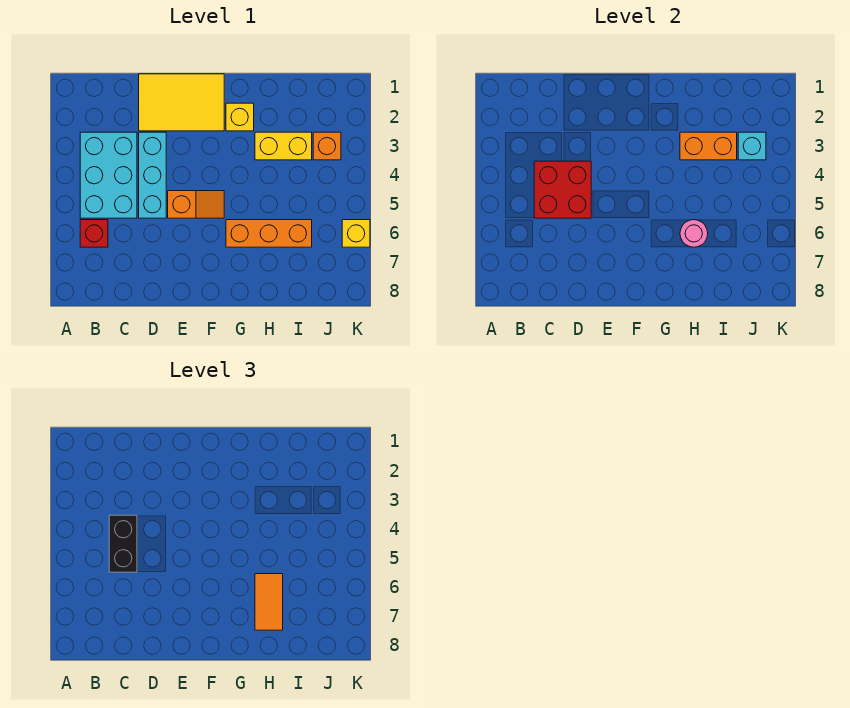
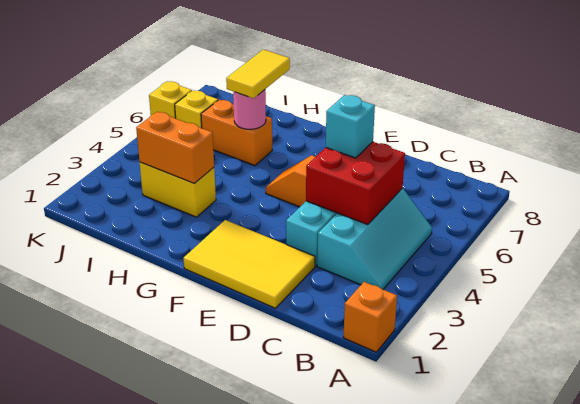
cyan brick B3:C5 level 1 -> cyan slope B3:C5 level 1 top C
red brick B6 level 1 -> none
black brick C4:C5 level 3 -> none
yellow brick G2 level 1 -> yellow brick J6 level 1
orange brick G6:I6 level 1 -> orange brick H6:I6 level 1
orange tile H6:H7 level 3 -> yellow tile H6:H7 level 3
orange brick J3 level 1 -> orange brick A1 level 1
cyan brick J3 level 2 -> cyan brick D5 level 3

